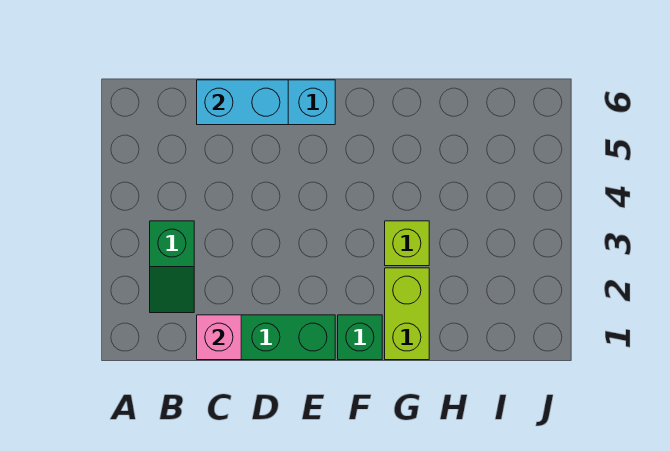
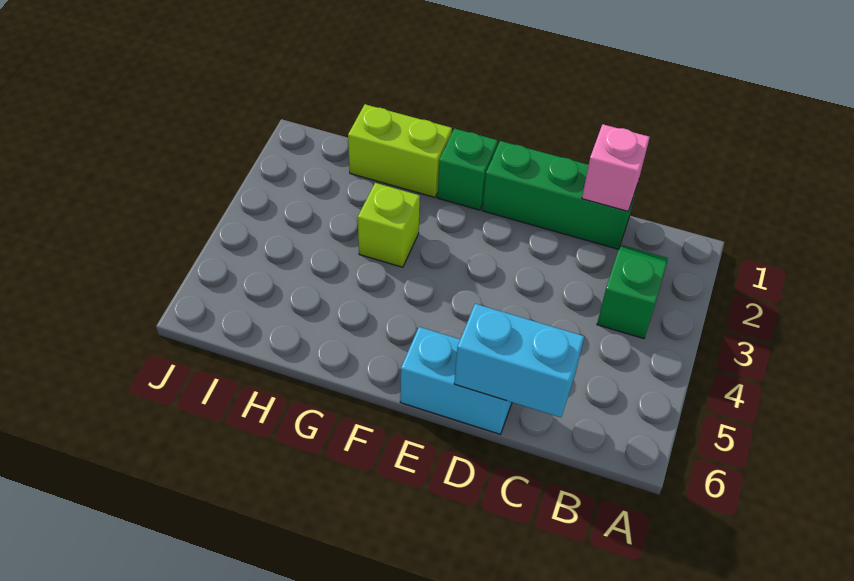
lime brick G1:G2 level 1 -> lime brick G1:H1 level 1

